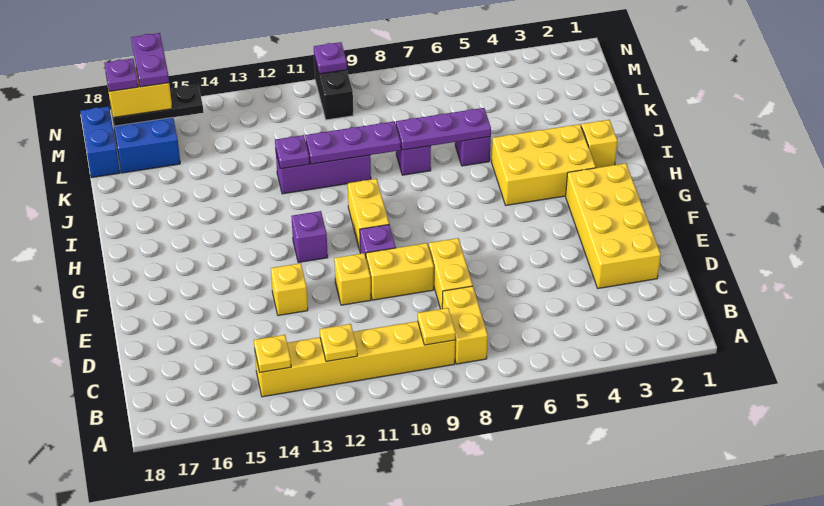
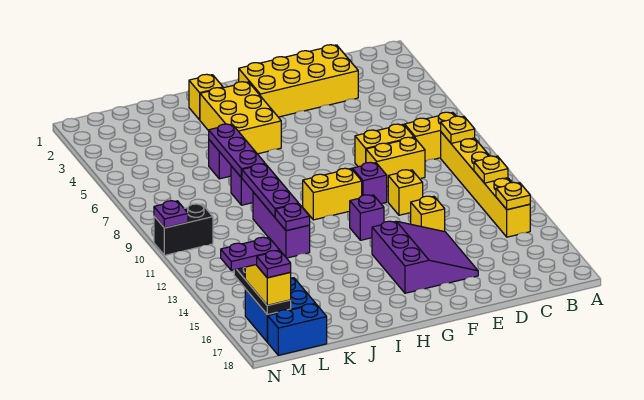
yellow brick E9:E10 level 1 -> yellow brick D9:E9 level 1
none -> purple slope E14:G16 level 1 top G

